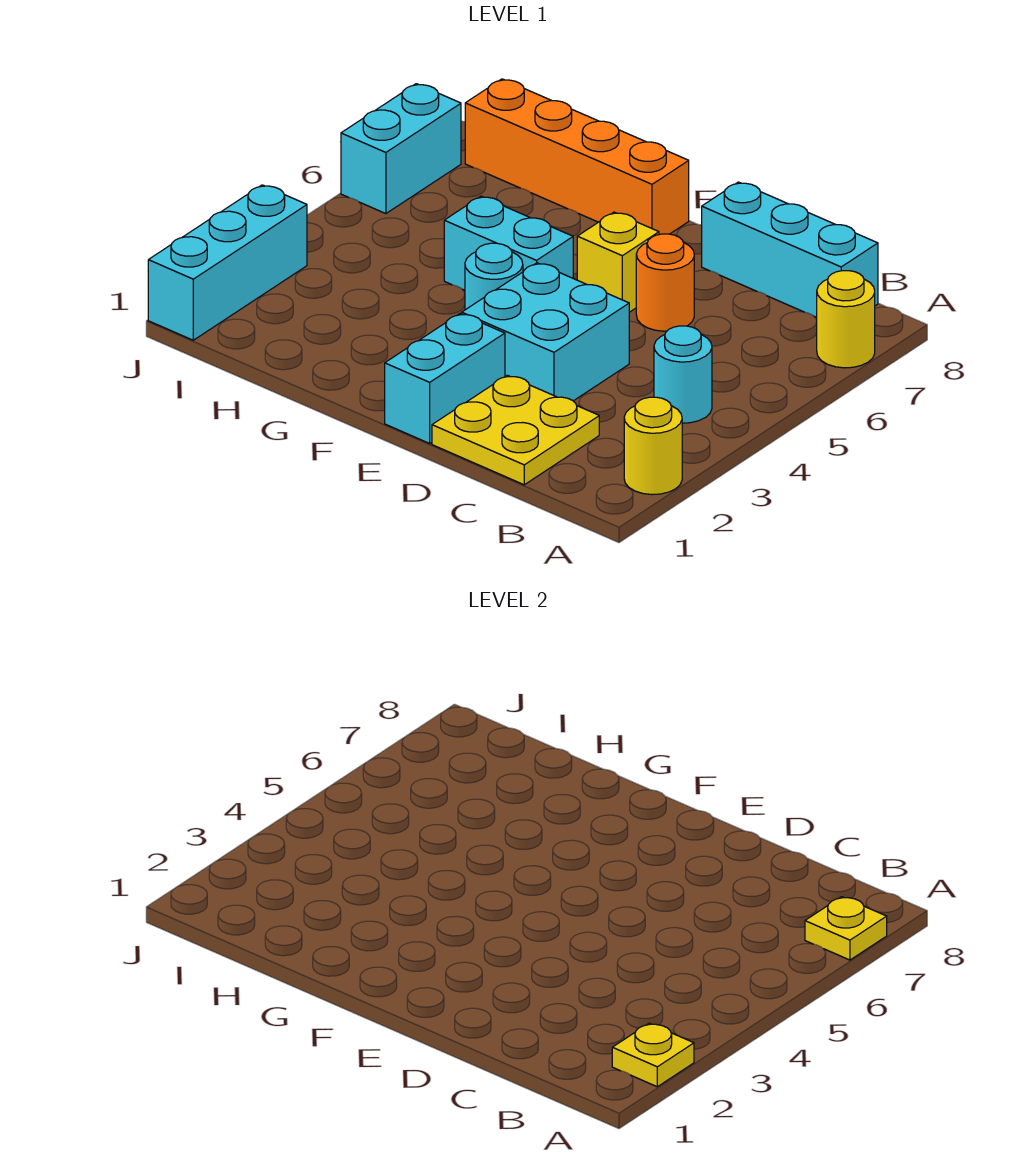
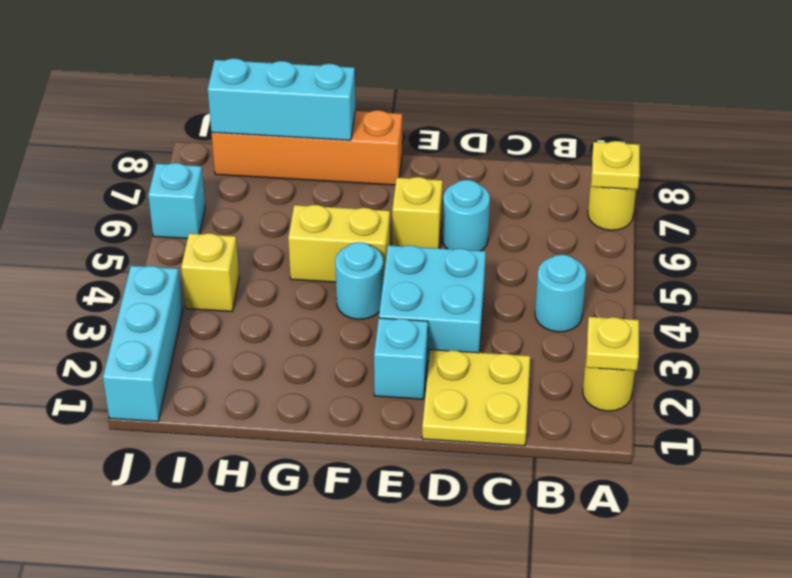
cyan brick B8:D8 level 1 -> cyan brick G8:I8 level 2
orange round brick D6 level 1 -> cyan round brick D6 level 1
cyan brick E1:E2 level 1 -> cyan brick E2 level 1
cyan brick F5:G5 level 1 -> yellow brick F5:G5 level 1
none -> yellow brick I4 level 1
cyan brick J6:J7 level 1 -> cyan brick J6 level 1

